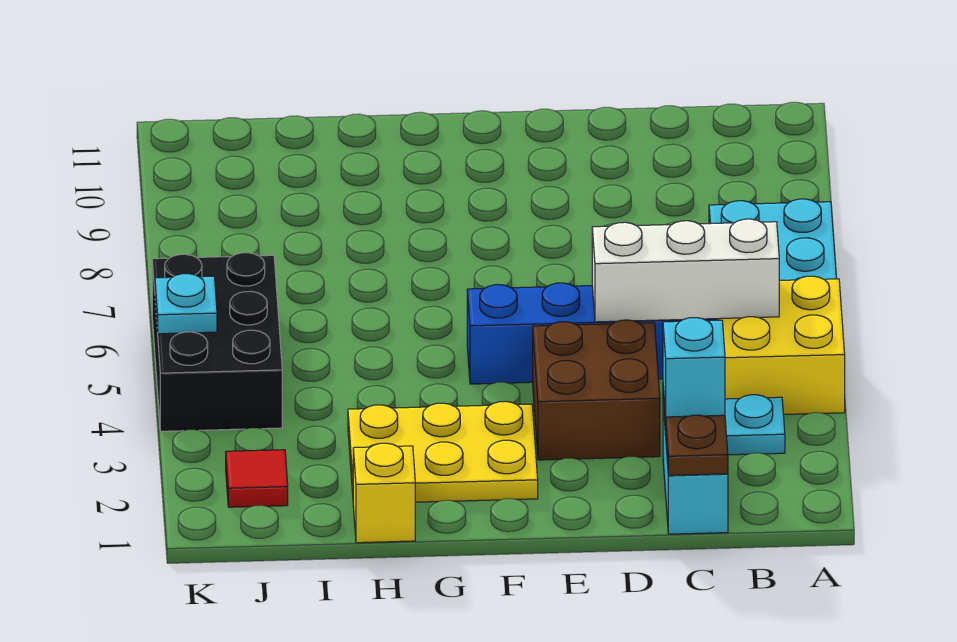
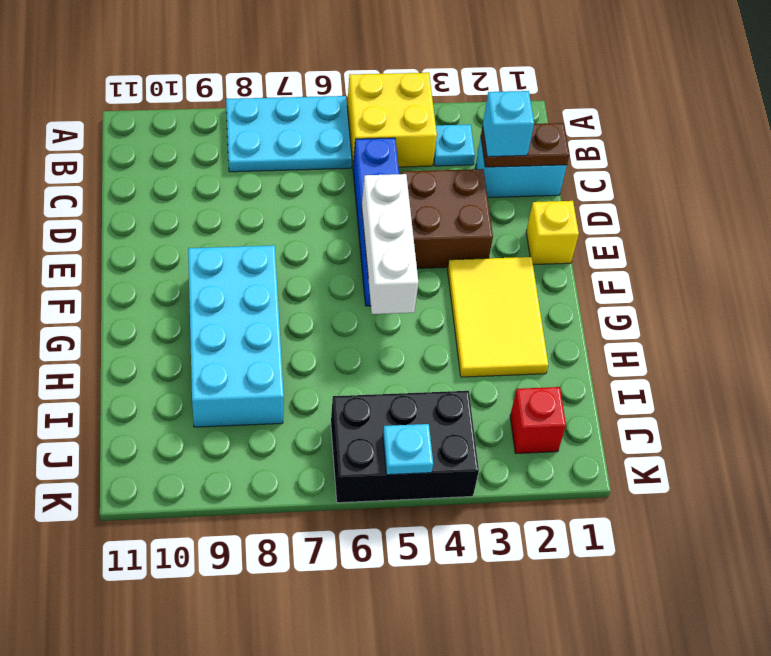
white brick B5:D5 level 2 -> white brick E5:G5 level 2
yellow plate F2:H3 level 1 -> yellow tile F2:H3 level 1
none -> cyan brick F8:I9 level 1
yellow brick H1 level 1 -> yellow brick E1 level 1
red tile J2 level 1 -> red brick J2 level 1

